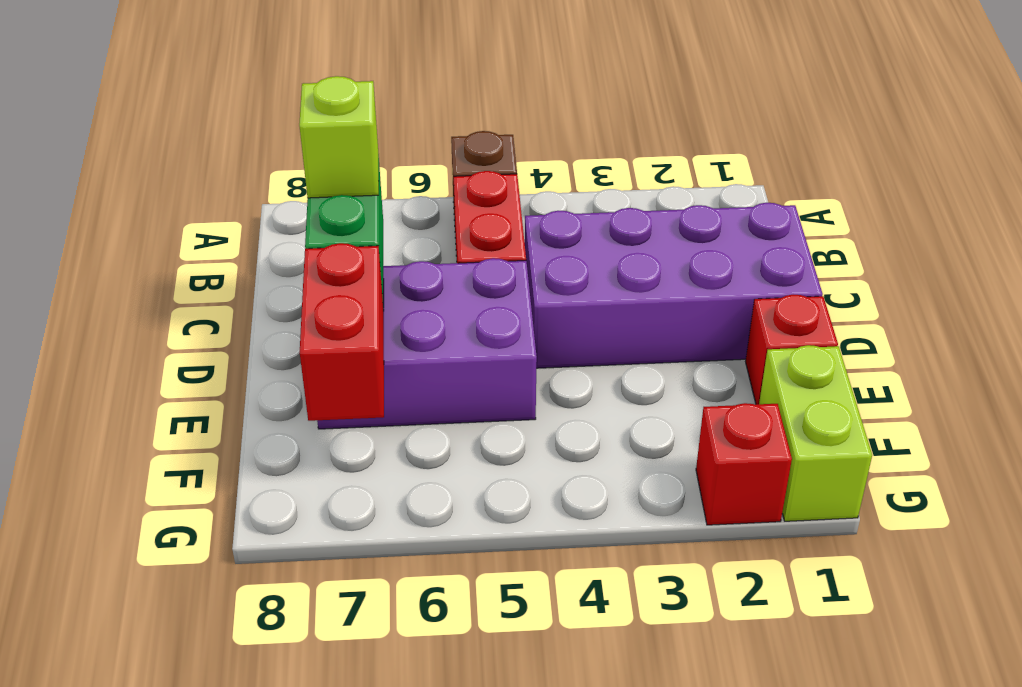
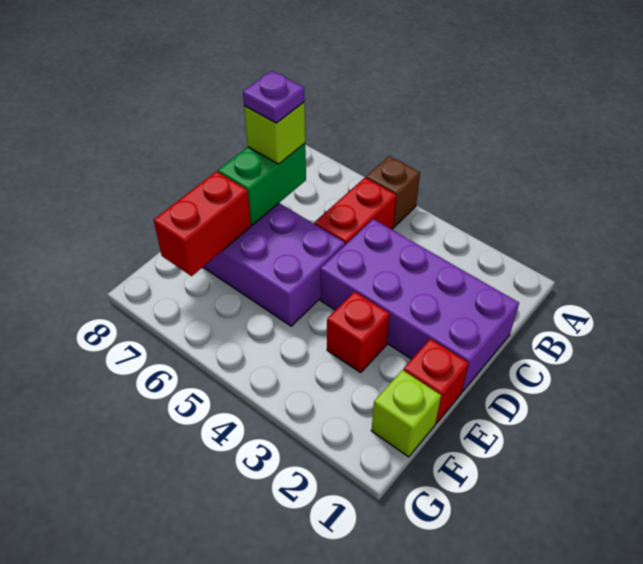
none -> purple plate C7 level 4
lime brick F1:G1 level 1 -> lime brick F1 level 1
red brick G2 level 1 -> red brick E3 level 1

